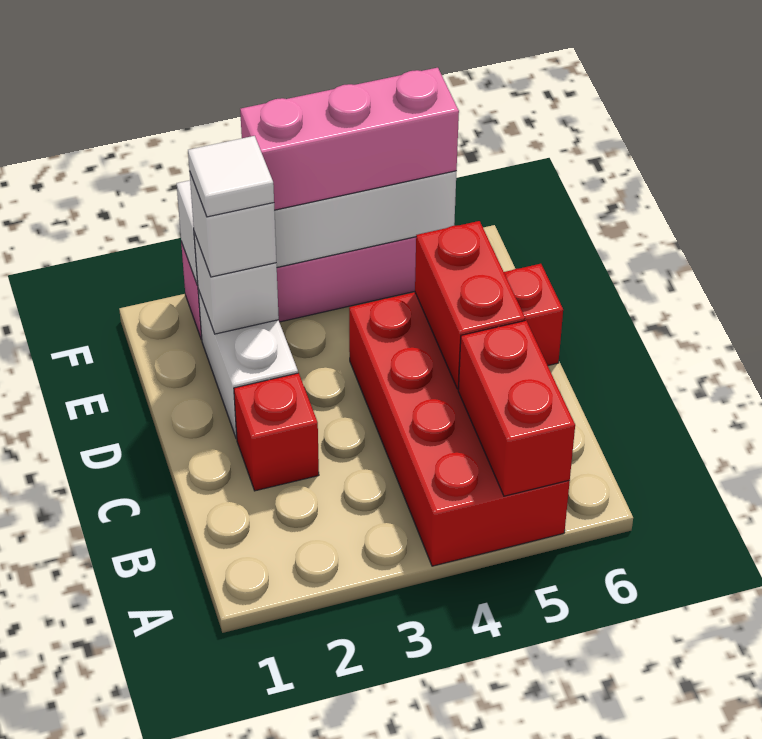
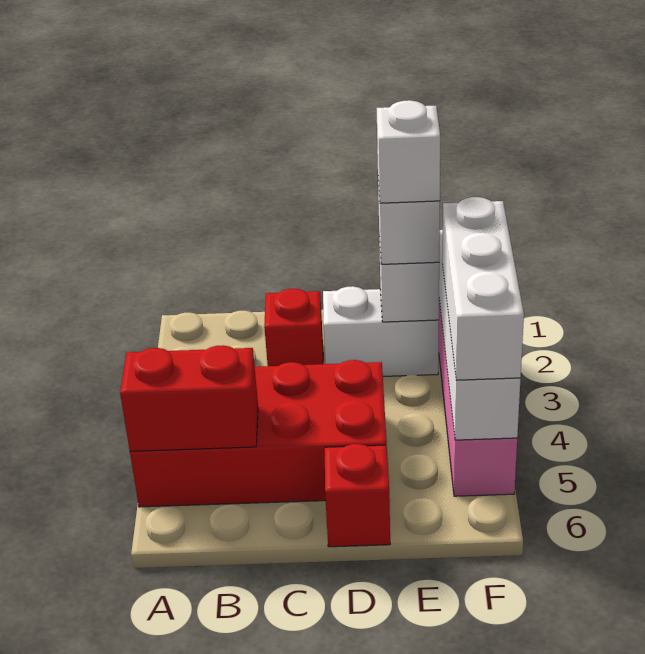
red brick C5:D5 level 2 -> none
white tile E2 level 4 -> white brick E2 level 4
pink brick F3:F5 level 3 -> white brick F3:F5 level 3

